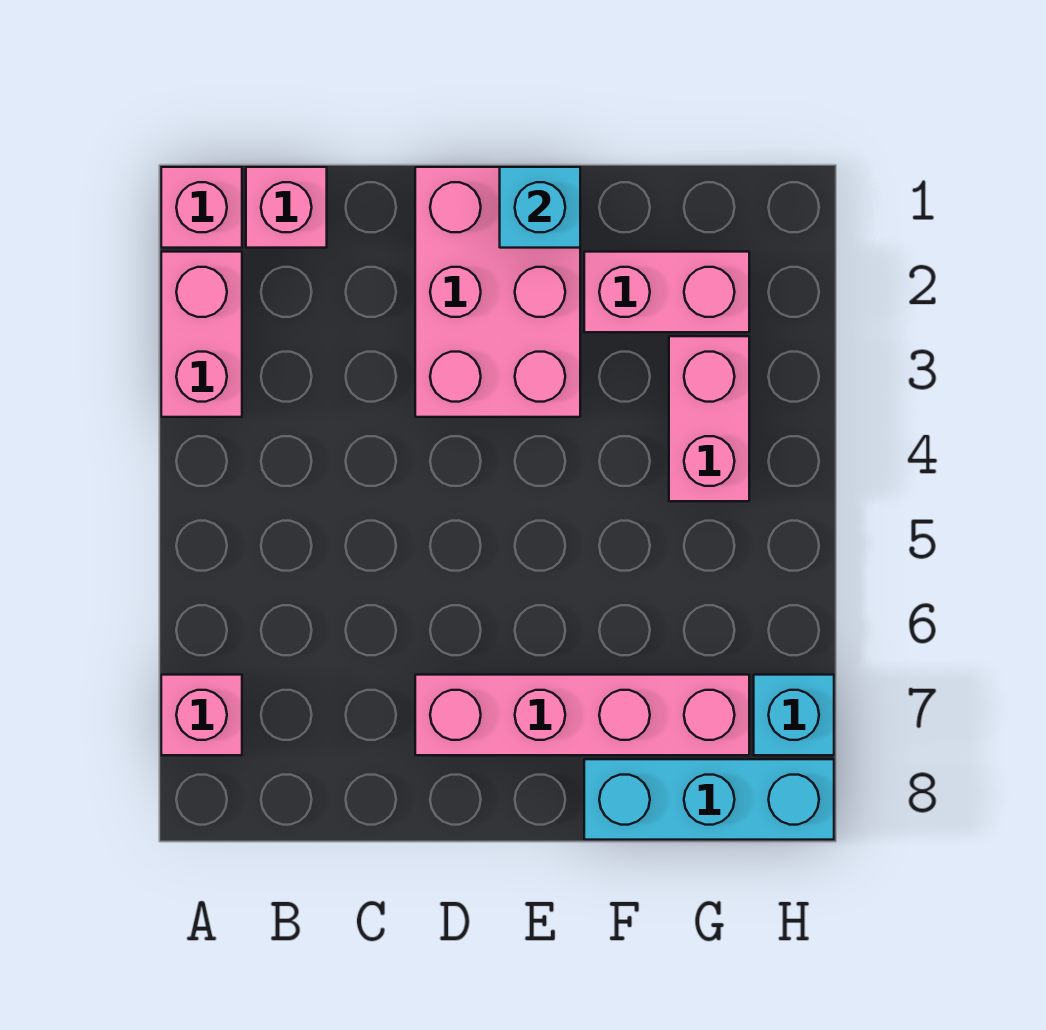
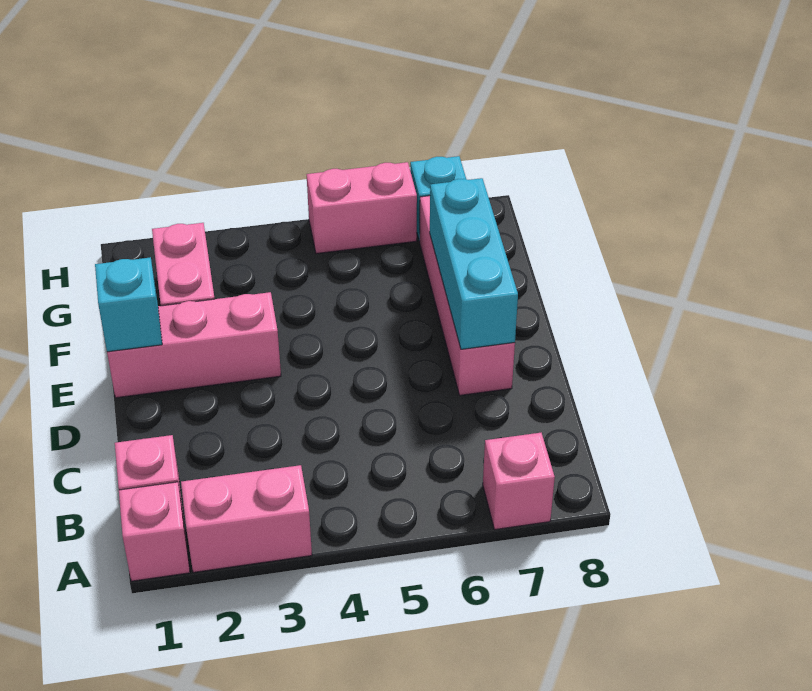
pink brick D1:E3 level 1 -> pink brick E1:E3 level 1
cyan brick F8:H8 level 1 -> cyan brick D7:F7 level 2
pink brick G3:G4 level 1 -> pink brick H5:H6 level 1

